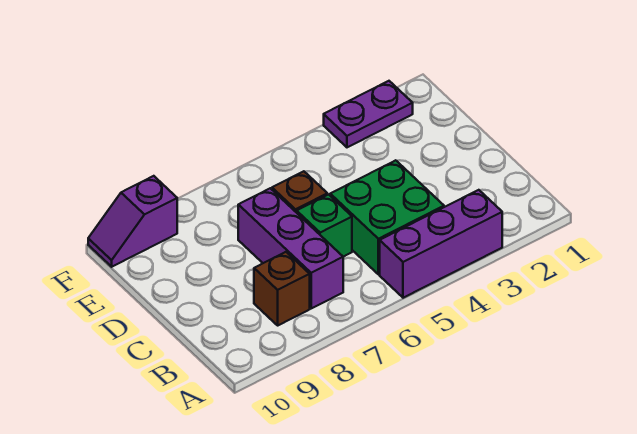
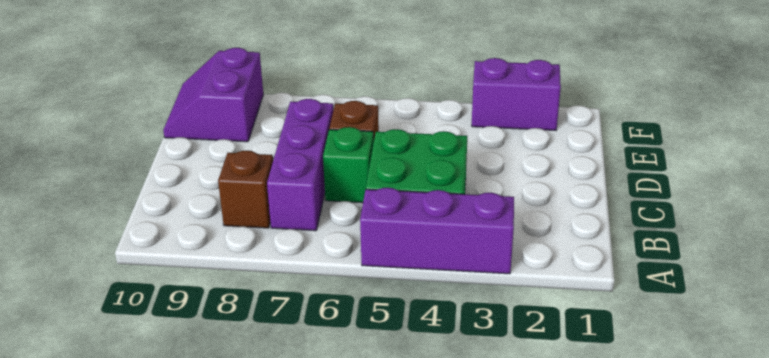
purple plate F2:F3 level 1 -> purple brick F2:F3 level 1
purple slope F9:F10 level 1 top 9 -> purple slope E9:F10 level 1 top 9

